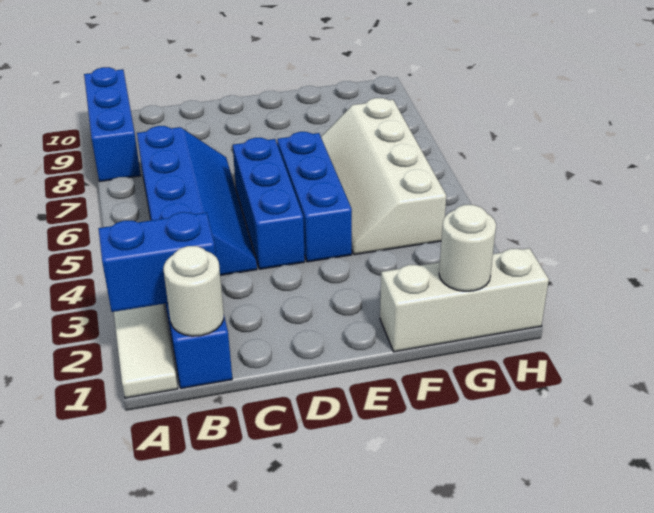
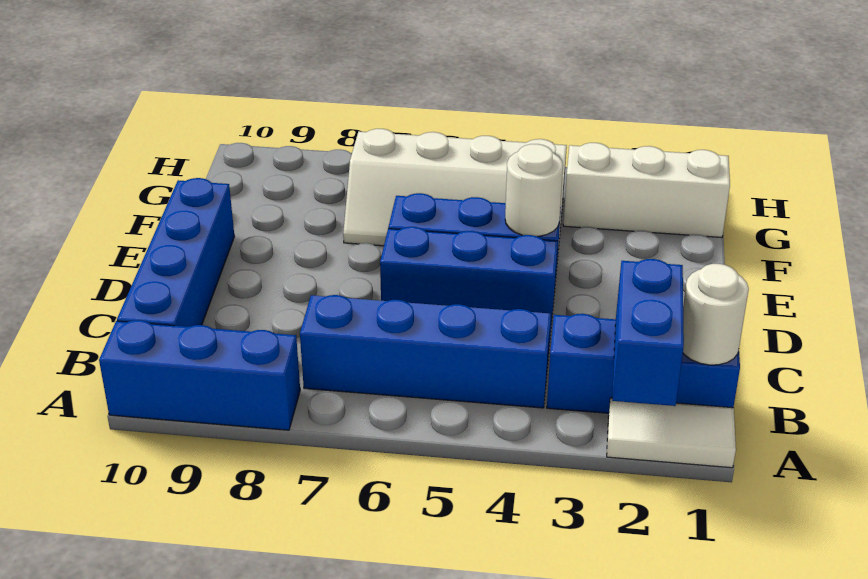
none -> blue brick B10:E10 level 1
white brick F1:H1 level 1 -> white brick G1:G3 level 1
white round brick G1 level 2 -> white round brick E4 level 2

